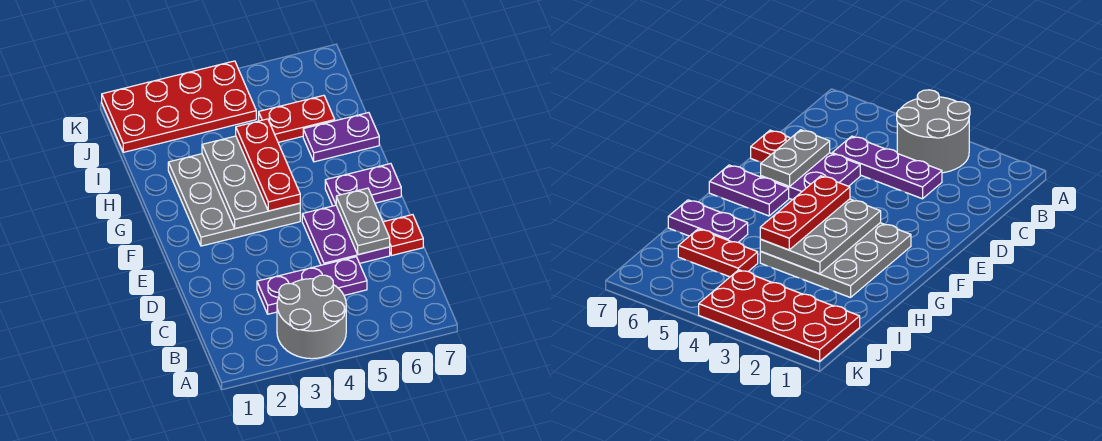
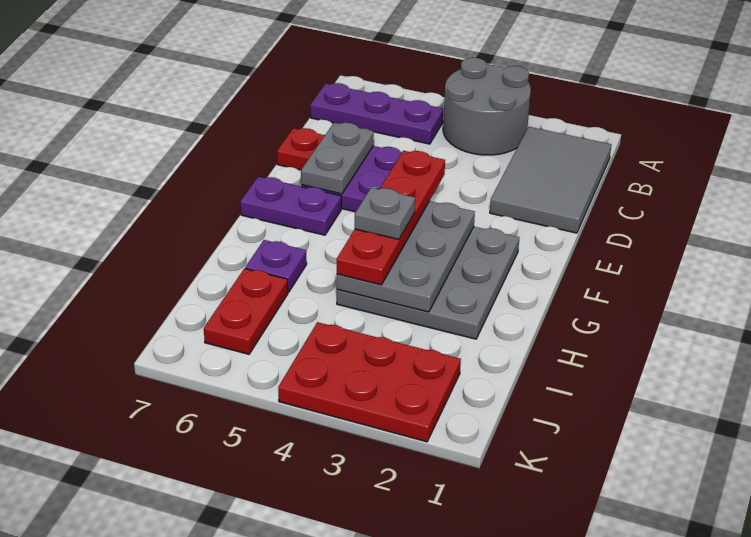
none -> grey tile B1:D2 level 1
purple plate C3:C5 level 1 -> purple plate B5:B7 level 1
red plate F4:H4 level 3 -> red plate E4:H4 level 3
none -> grey plate G4 level 4
purple plate H6:H7 level 1 -> purple plate H6 level 1
red plate I5:I6 level 1 -> red plate I6:J6 level 1
red plate J1:K4 level 1 -> red plate J2:K4 level 1

